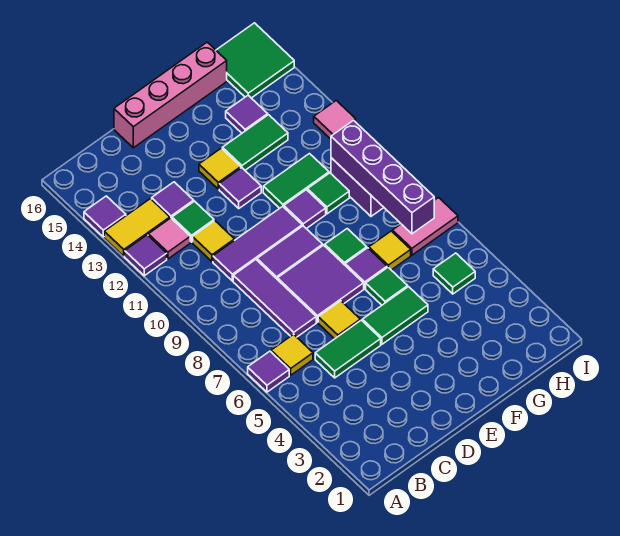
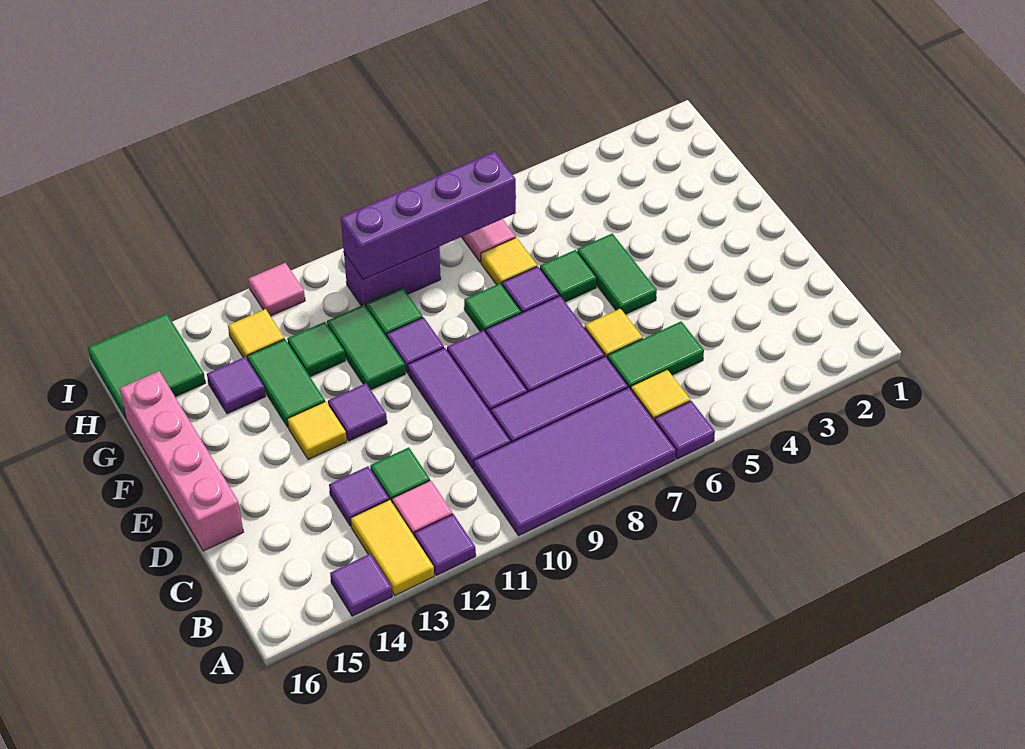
none -> purple tile A7:B10 level 1
green tile C5:D5 level 1 -> green tile C5:C6 level 1
yellow tile C11 level 1 -> yellow tile H13 level 1
green tile H5 level 1 -> green tile G12 level 1

